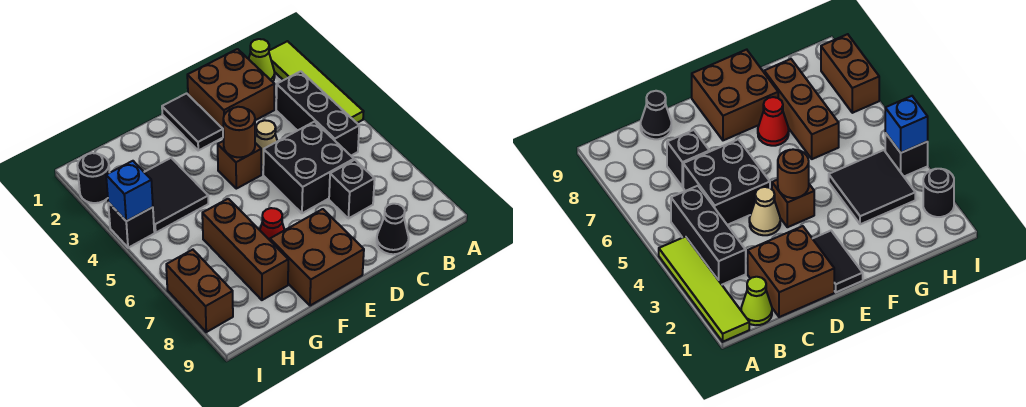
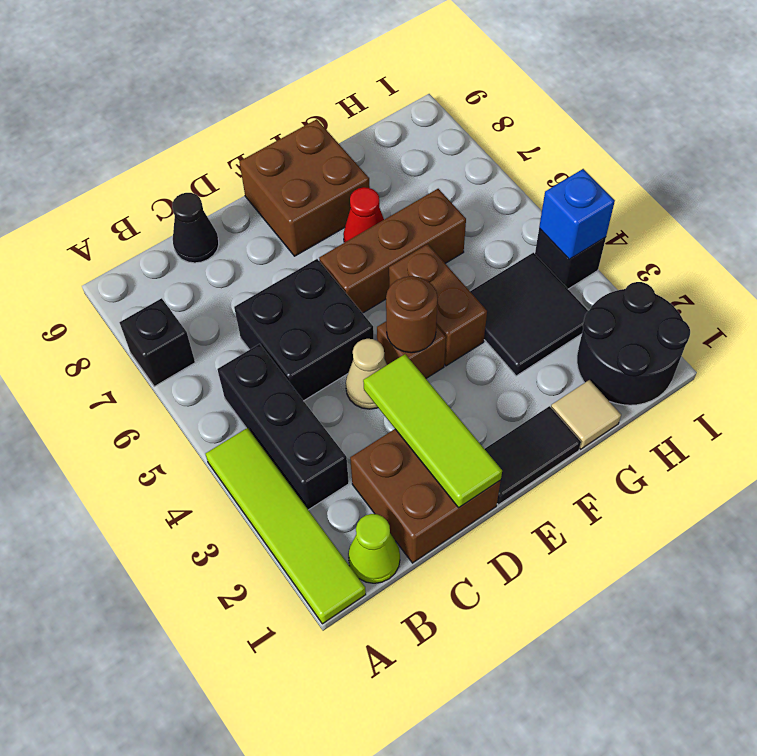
black brick C7 level 1 -> black brick A7 level 1
none -> lime tile D1:D3 level 2
black tile E1:E2 level 1 -> black tile E1:F1 level 1
none -> tan tile G1 level 1
brown brick G6:G8 level 1 -> brown brick E6:G6 level 1
black round brick I2 level 1 -> black round brick H1:I2 level 1
brown brick I7:I8 level 1 -> brown brick F4:F5 level 1

